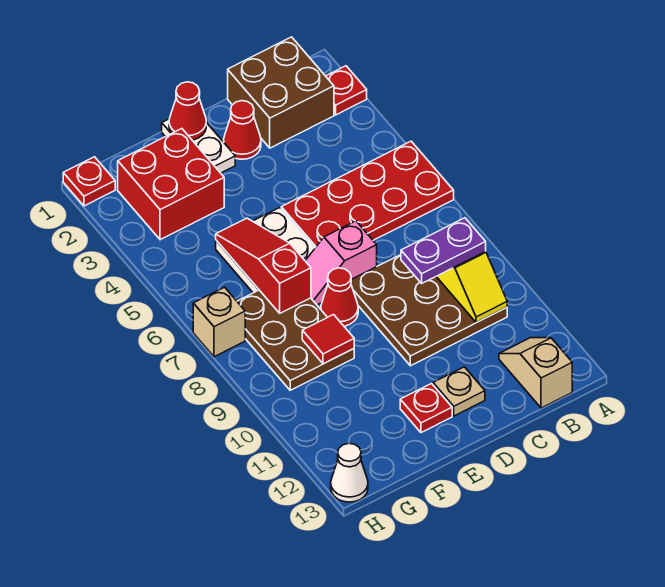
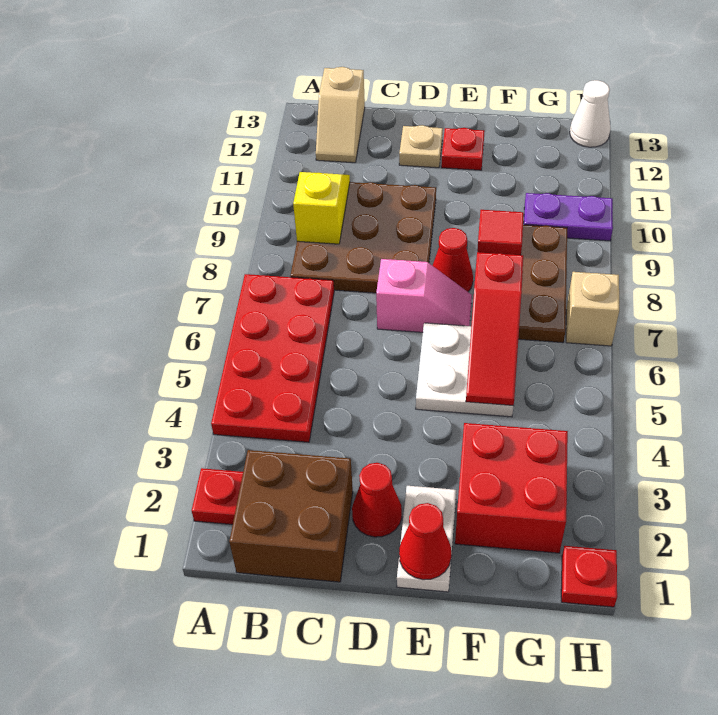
red plate A5:D6 level 1 -> red plate A4:B7 level 1
purple plate B9:C9 level 3 -> purple plate G10:H10 level 1

